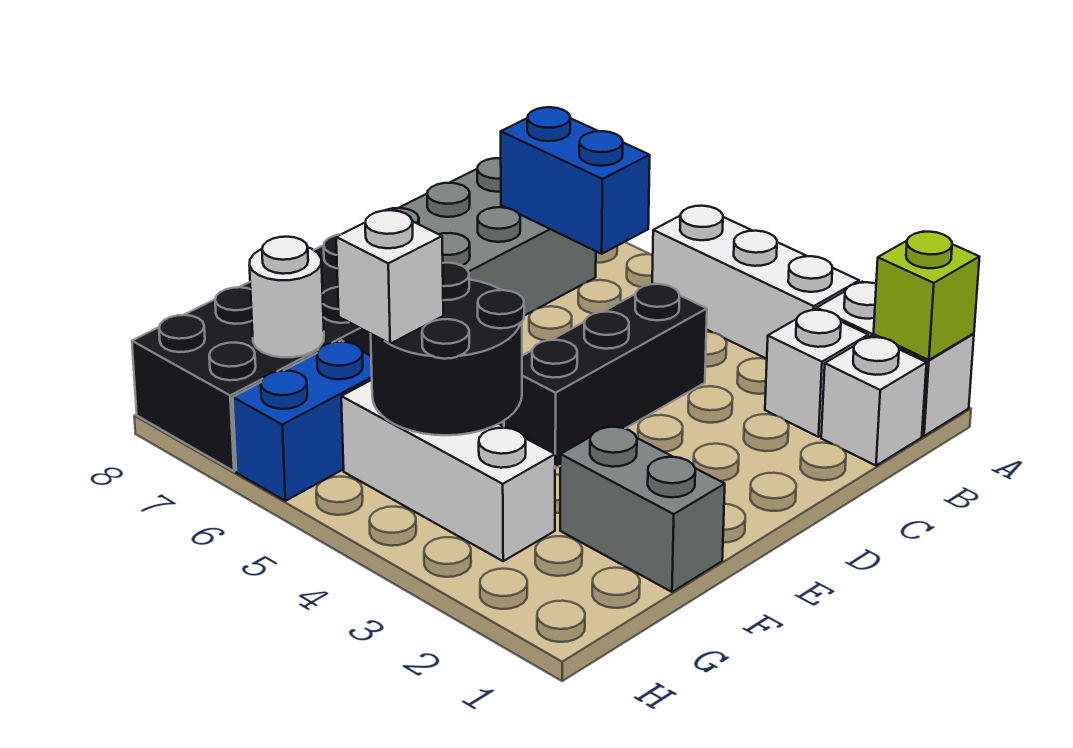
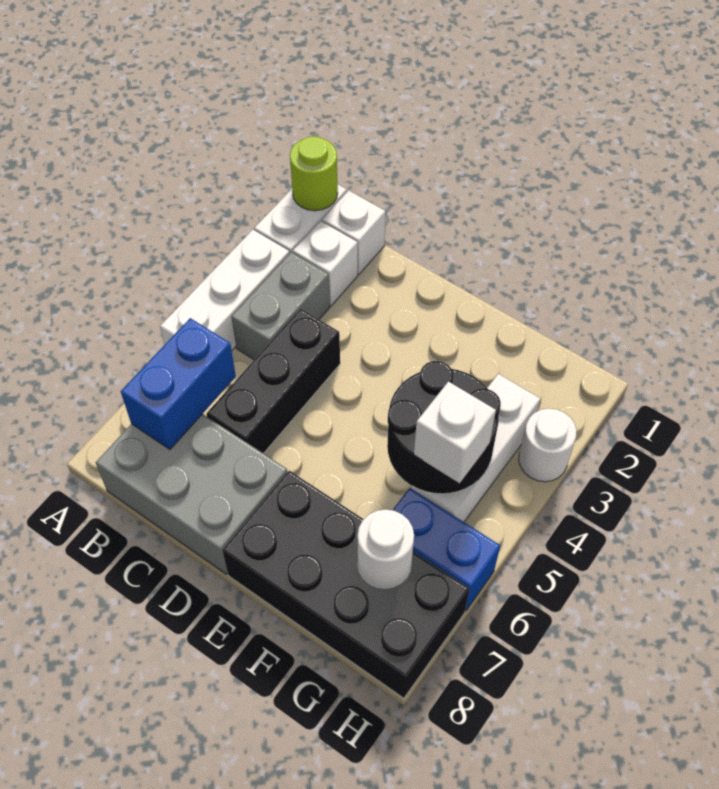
lime brick A1 level 2 -> lime round brick A1 level 2
black brick C4:E4 level 1 -> black brick C4:C6 level 1
grey brick F1:F2 level 1 -> grey brick B3:B4 level 1
none -> white round brick H3 level 1

